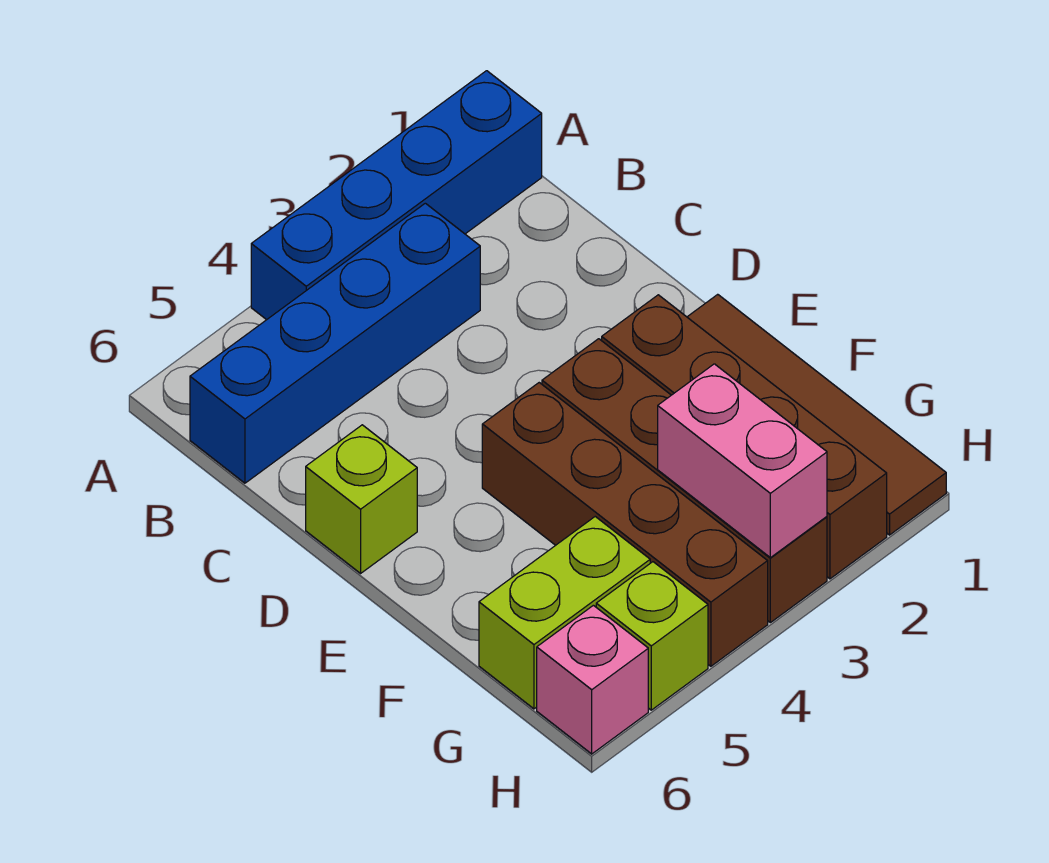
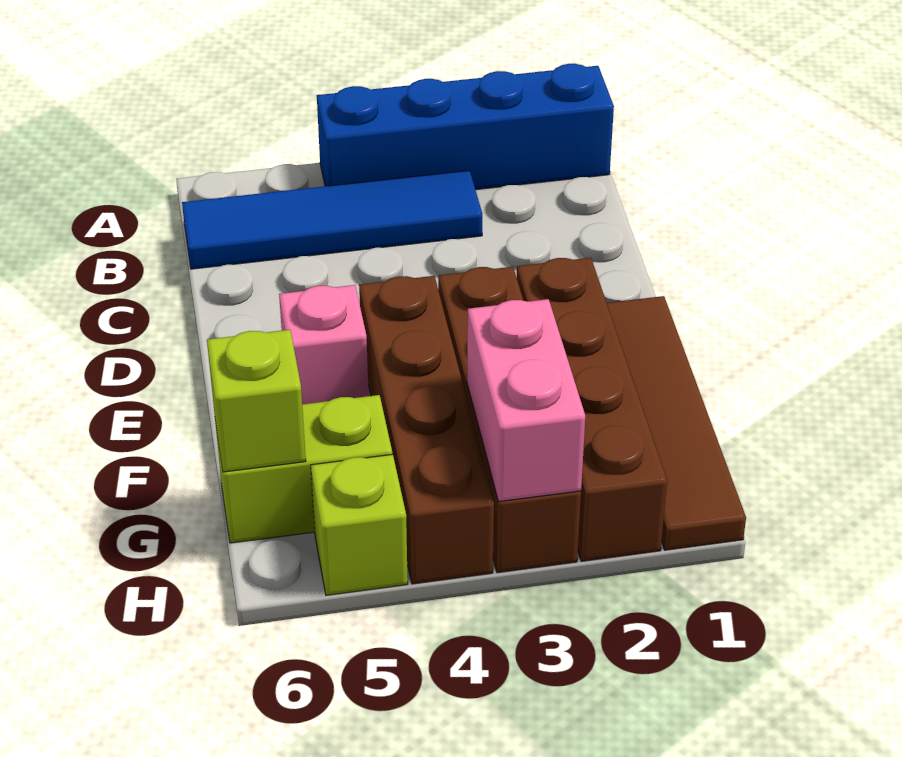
blue brick B3:B6 level 1 -> blue tile B3:B6 level 1
lime brick D6 level 1 -> lime brick G6 level 2
pink brick H6 level 1 -> pink brick E5 level 1

